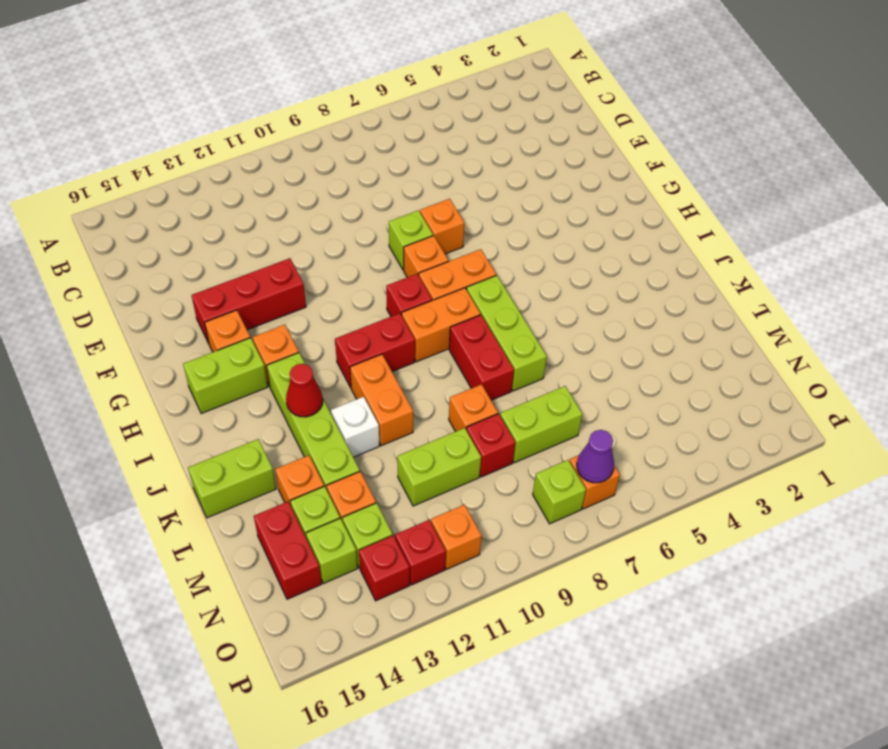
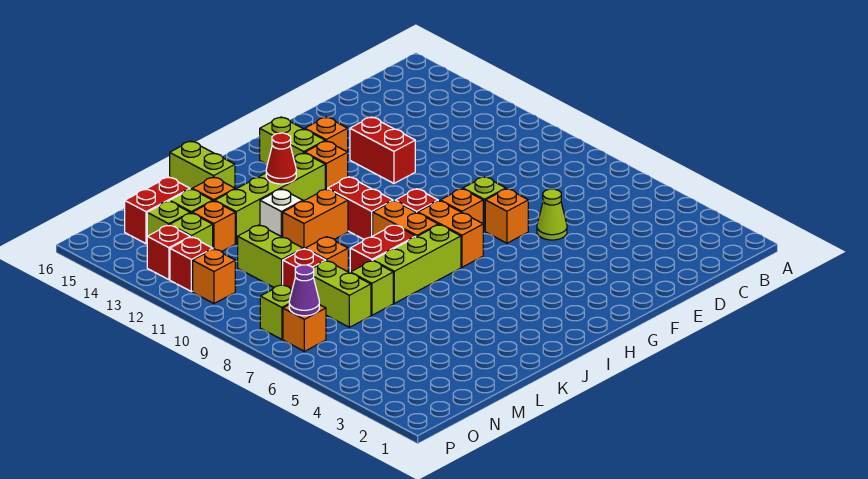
none -> lime cone E6 level 1
red brick F12:F14 level 1 -> red brick F12:F13 level 1
none -> lime brick L7 level 1

